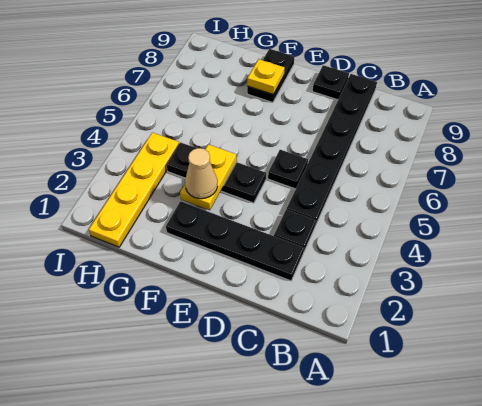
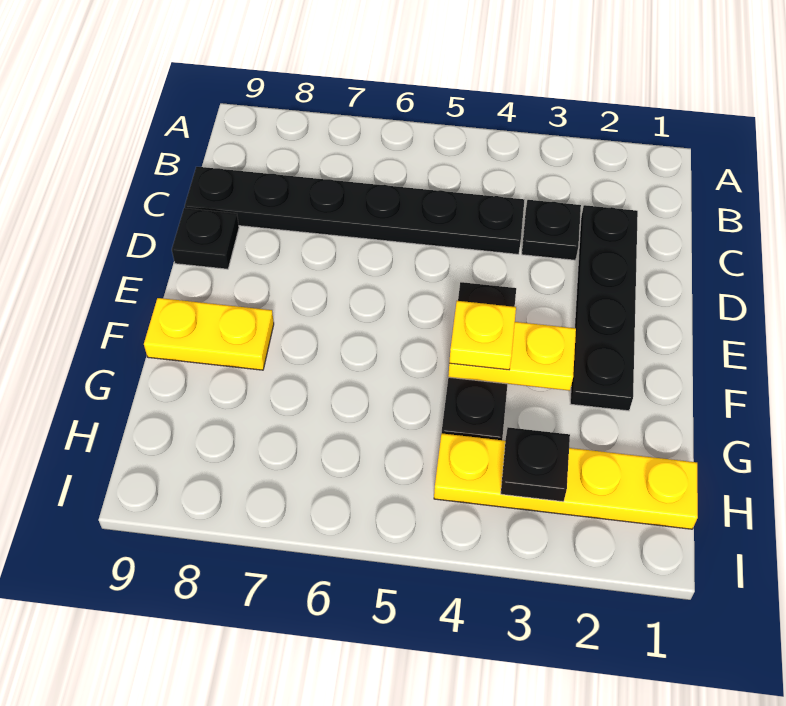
black plate D5 level 1 -> black plate H3 level 2
tan cone F3 level 3 -> none
black plate F8:F9 level 1 -> yellow plate F8:F9 level 1
yellow plate F8 level 2 -> yellow plate F4 level 3

